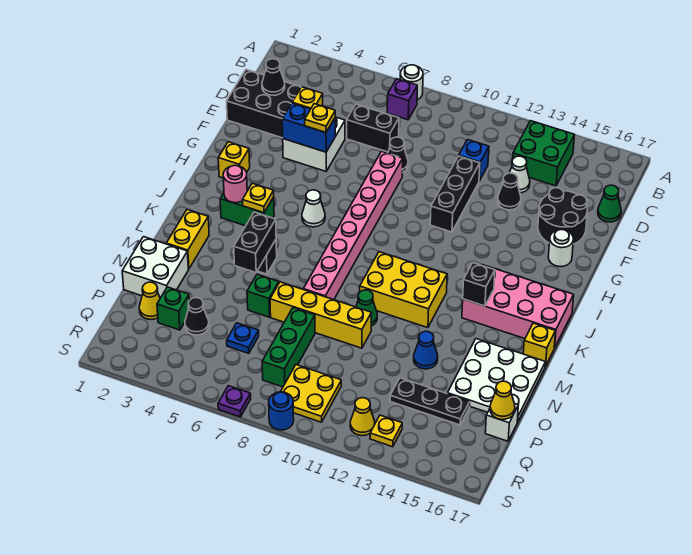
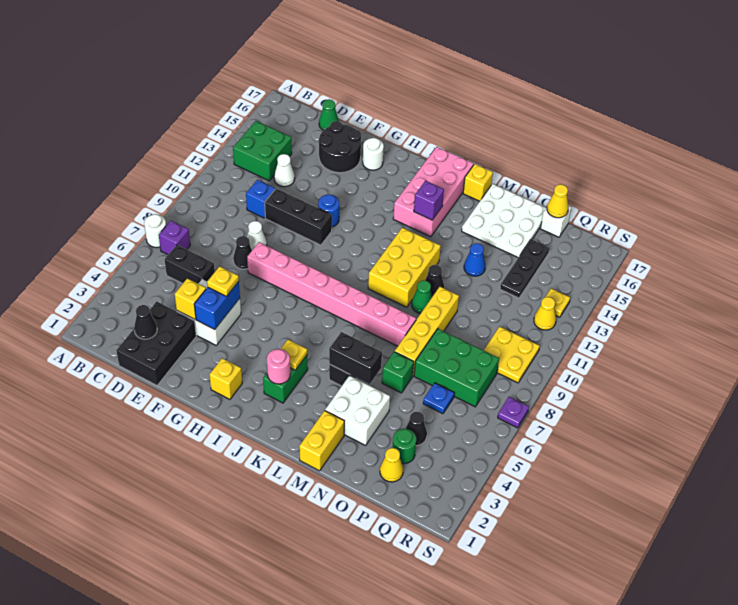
black brick D6:D7 level 1 -> black brick C6:D6 level 1
black cone E13 level 1 -> black cone M11 level 1
white cone I6 level 1 -> white cone E9 level 1
black brick K14 level 2 -> purple brick K14 level 2
yellow brick L2:M2 level 1 -> yellow brick M1:M2 level 1
white brick N1:O2 level 1 -> white brick M3:N4 level 1
green brick O8:Q8 level 1 -> green brick O7:Q8 level 1
green brick P3 level 1 -> green round brick P3 level 1
blue round brick S9 level 1 -> blue round brick G12 level 1

